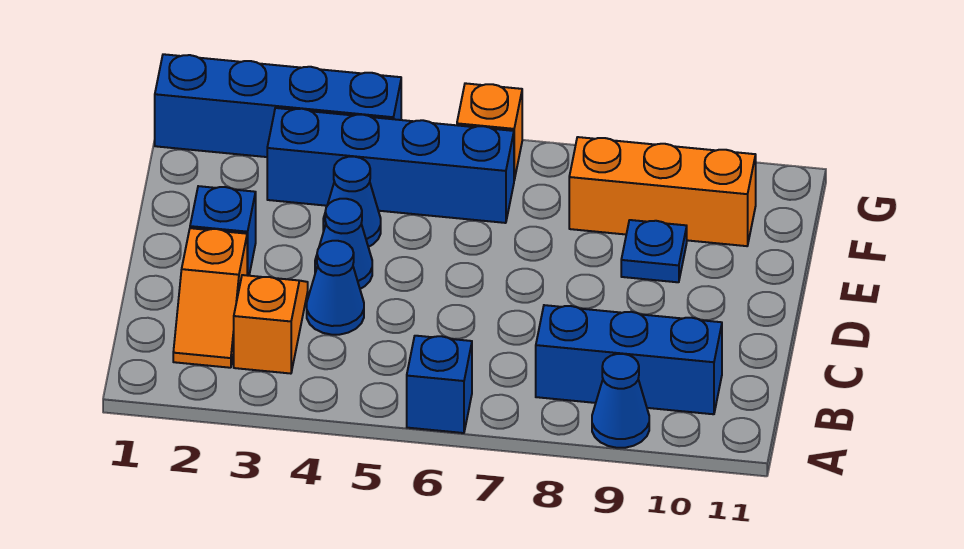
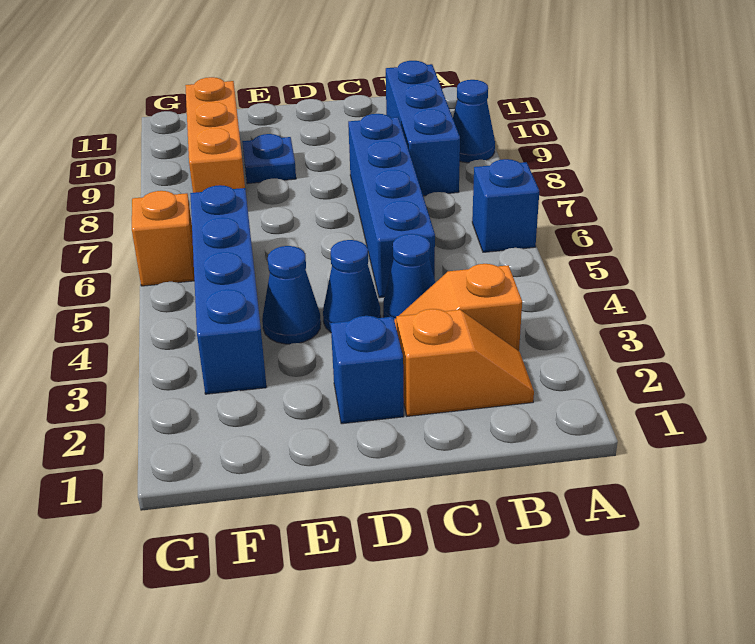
blue brick G1:G4 level 1 -> blue brick C5:C8 level 1

